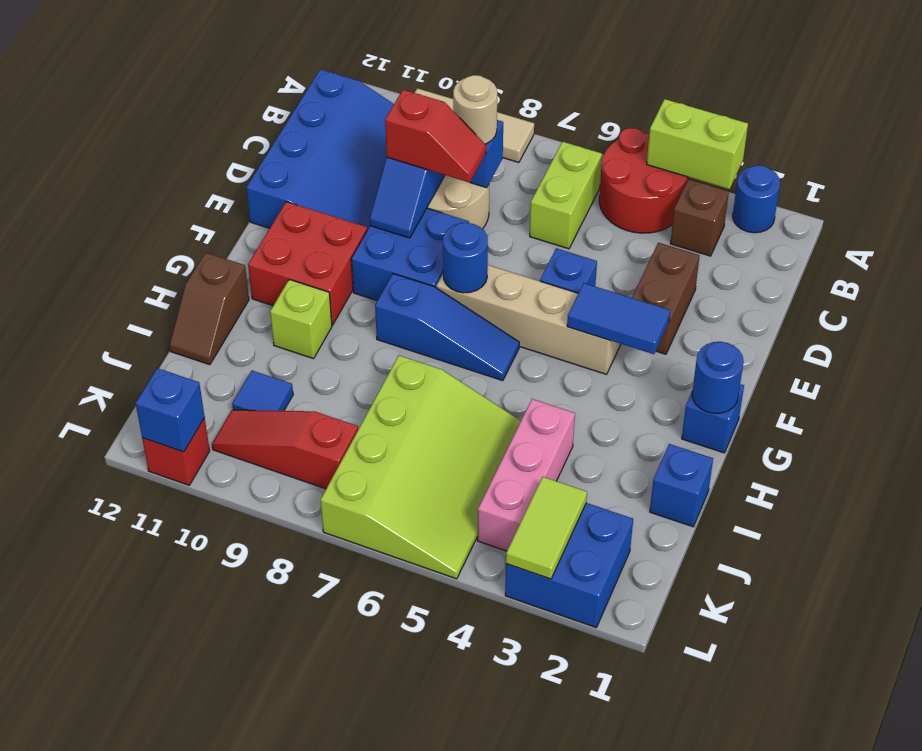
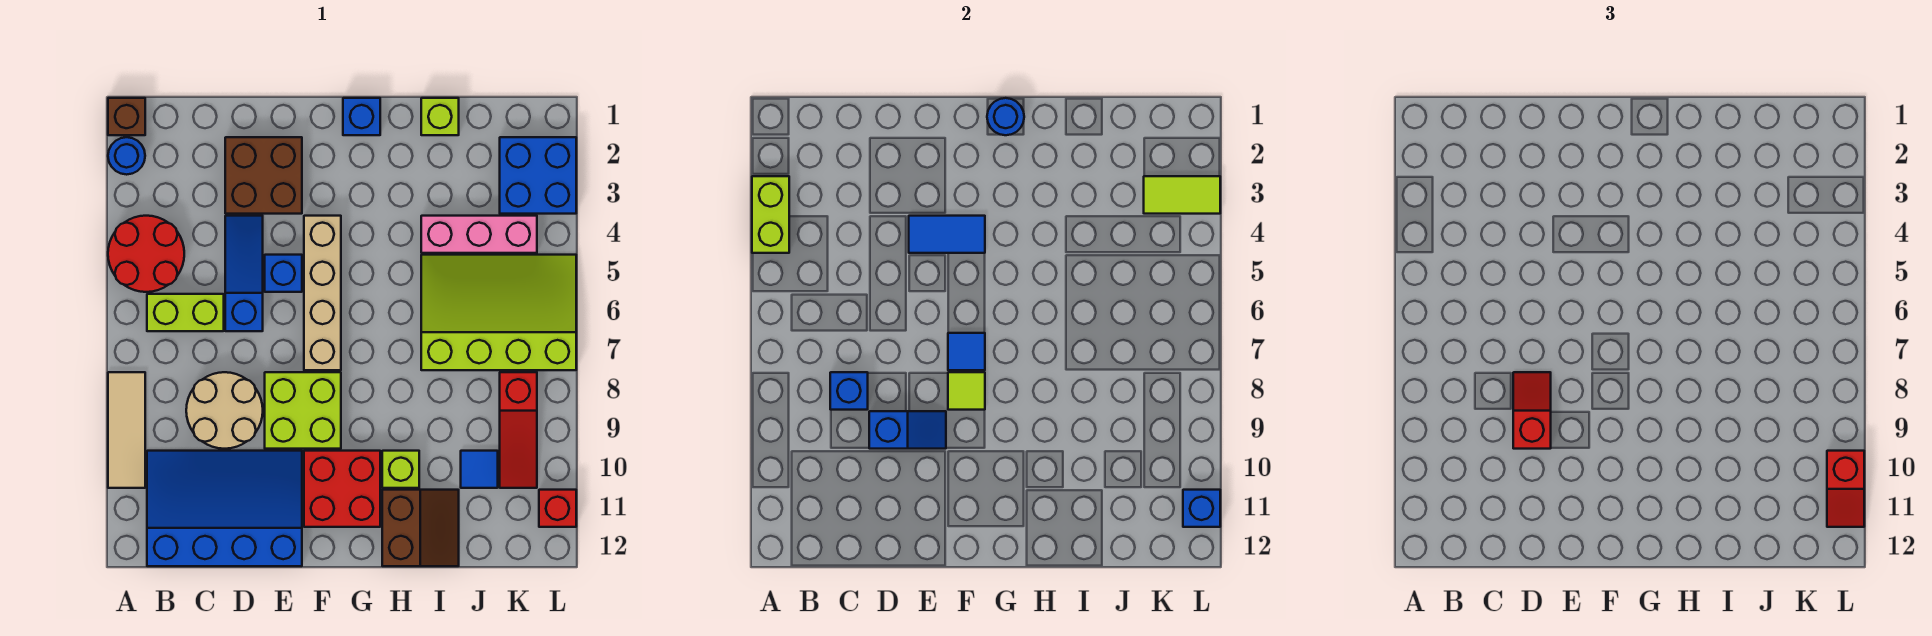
brown brick B3 level 1 -> brown brick A1 level 1
tan round brick C8 level 3 -> none
brown brick D3:E3 level 1 -> brown brick D2:E3 level 1
blue brick E8:F9 level 1 -> lime brick E8:F9 level 1
blue tile F3:F4 level 2 -> blue tile E4:F4 level 2
blue round brick F7 level 2 -> blue tile F7 level 2
none -> lime tile F8 level 2
blue slope G6:G8 level 1 top 8 -> blue slope D4:D6 level 1 top 6
brown slope H12:I12 level 1 top H -> brown slope H11:I12 level 1 top H
blue brick I1 level 1 -> lime brick I1 level 1
none -> red slope L10:L11 level 3 top 10

